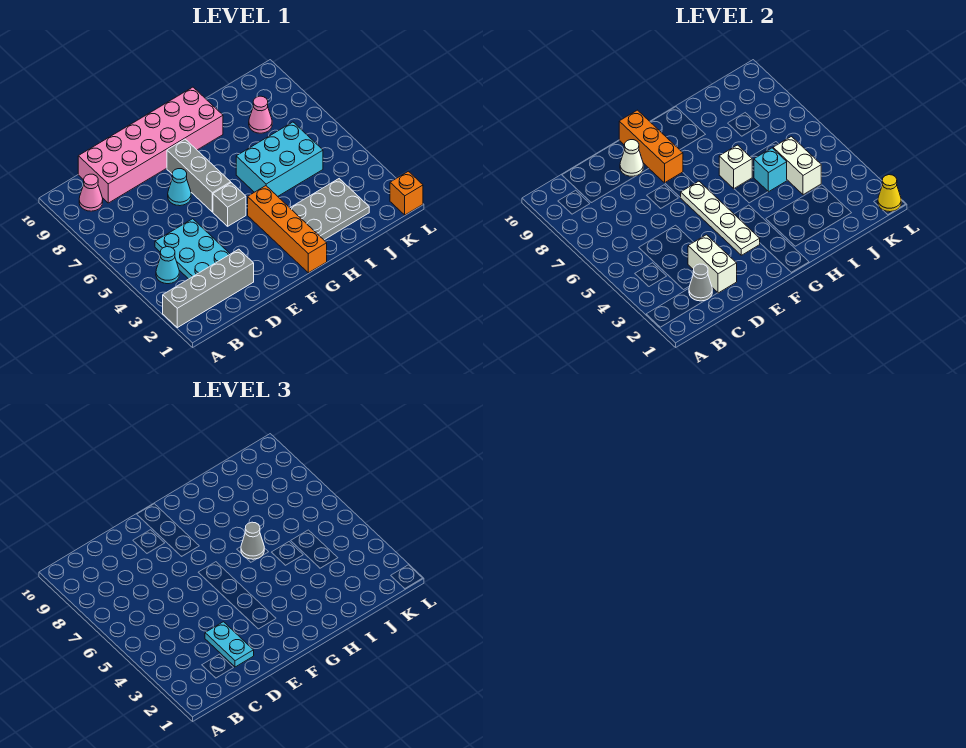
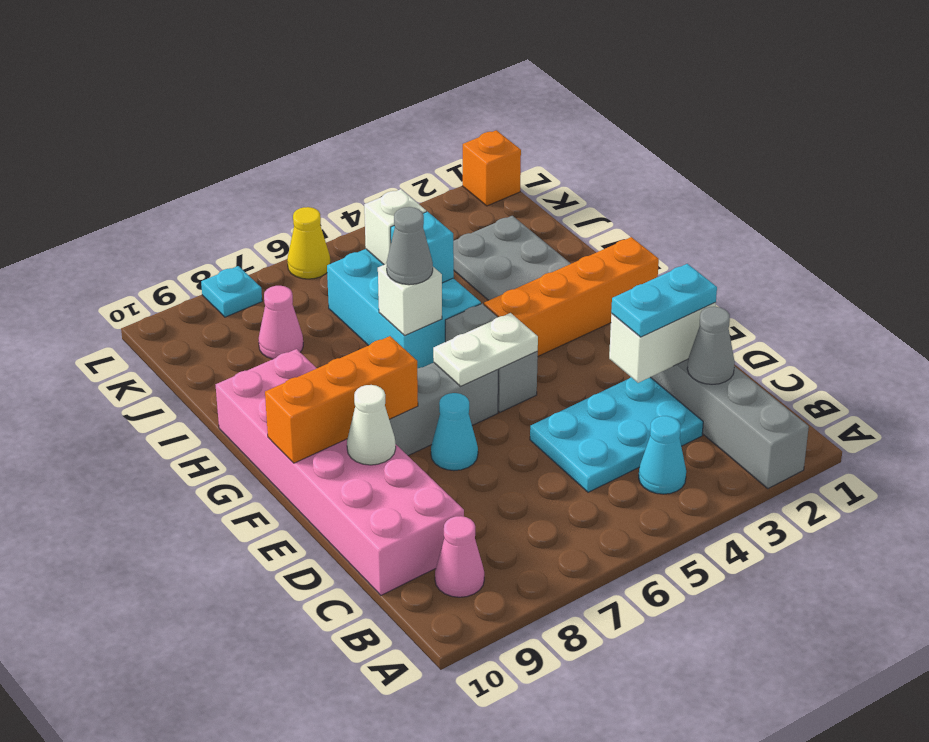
white plate F3:F6 level 2 -> white plate F5:F6 level 2
grey brick F5 level 1 -> grey brick F5:G5 level 1
white brick J4:J5 level 2 -> white brick J5 level 2
yellow cone L1 level 2 -> yellow cone L6 level 1
none -> cyan plate L8 level 1

